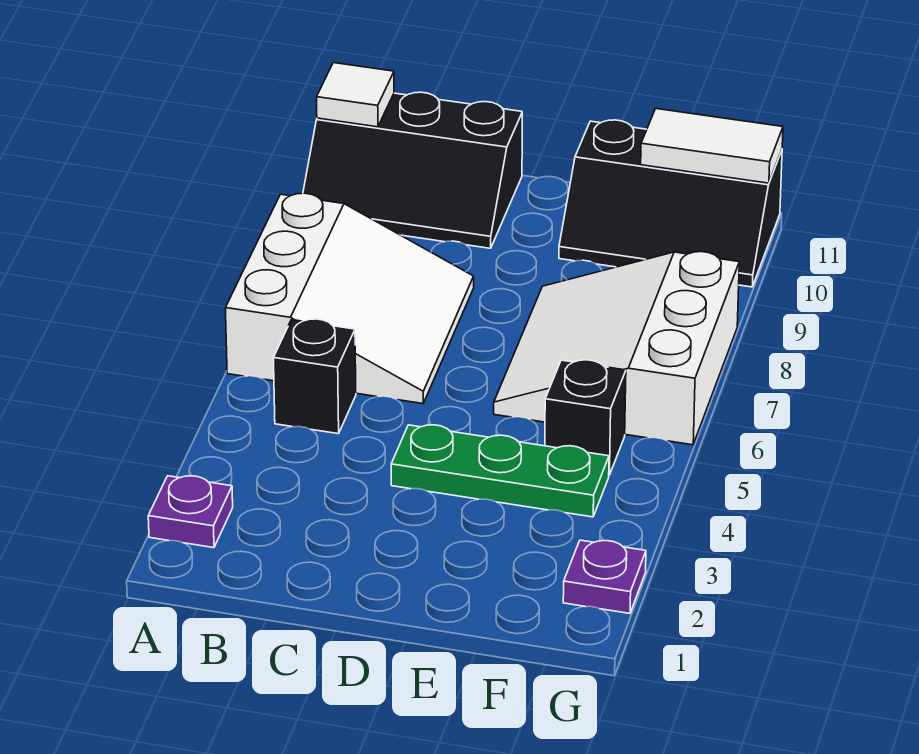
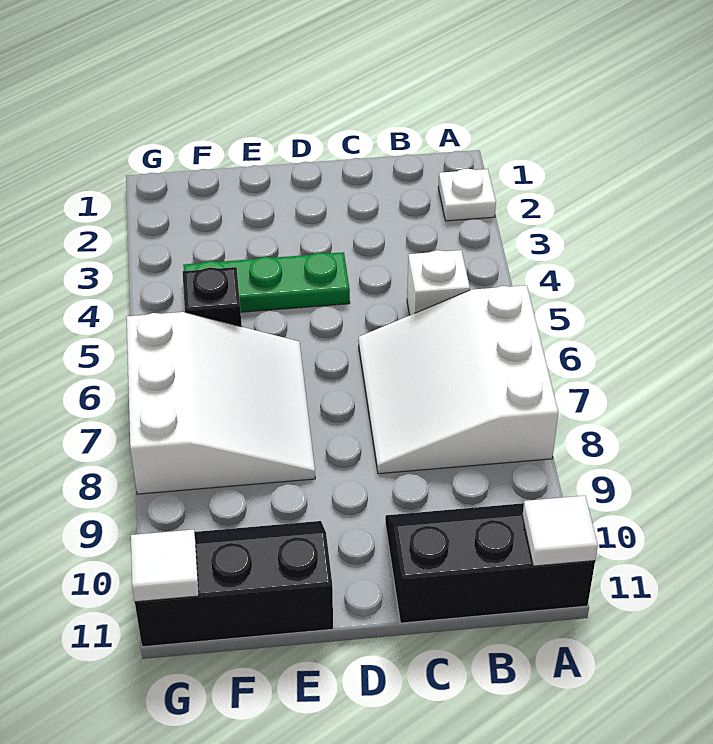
purple plate A2 level 1 -> white plate A2 level 1
black brick B5 level 1 -> white brick B5 level 1
white tile F11:G11 level 2 -> white tile G11 level 2
purple plate G2 level 1 -> none

